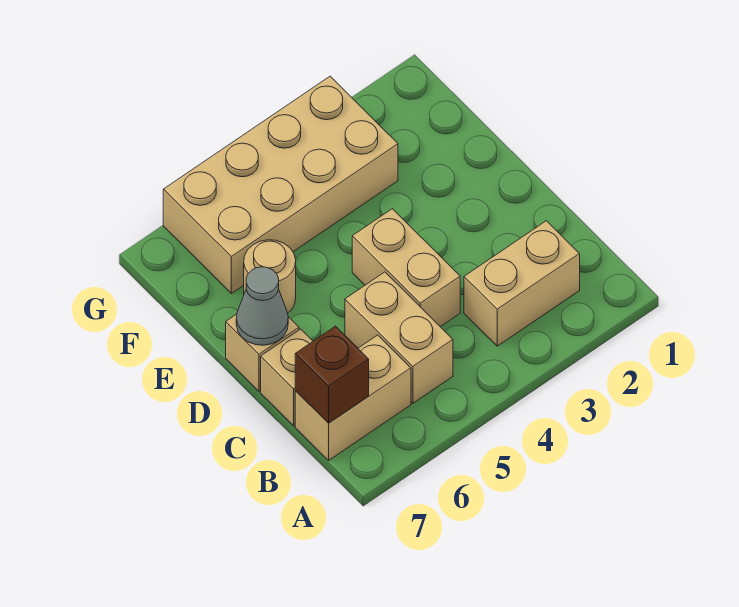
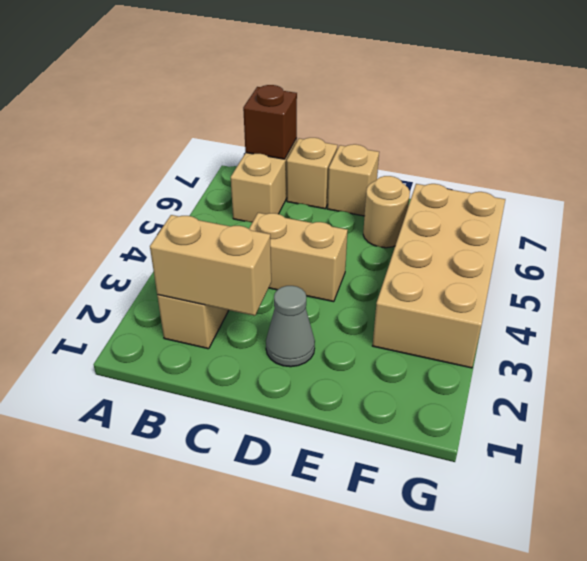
tan brick B5:C5 level 1 -> tan brick B2:C2 level 2
grey cone D7 level 2 -> grey cone D2 level 1

